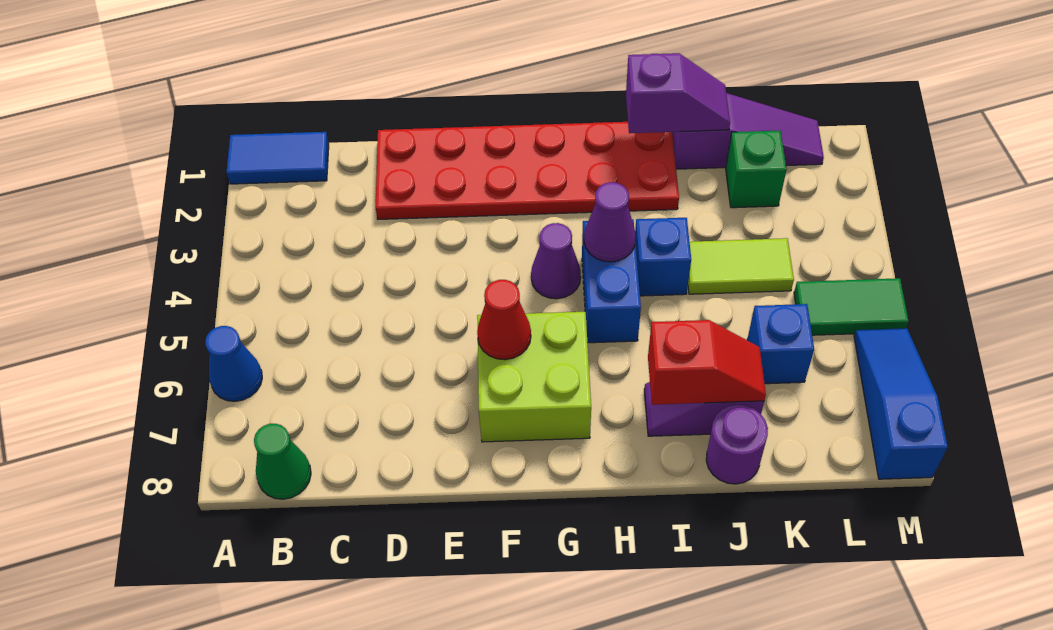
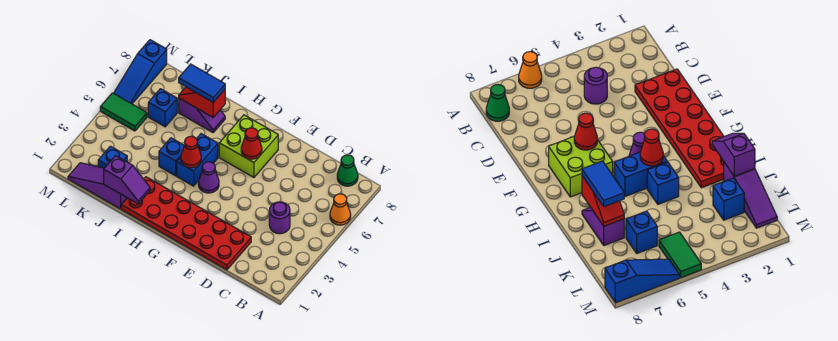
blue tile A1:B1 level 1 -> blue tile I7:J7 level 3
blue cone A6 level 1 -> orange cone A6 level 1
purple cone H4 level 2 -> red cone H4 level 2
purple slope I1:J1 level 2 top I -> purple slope I1:J1 level 2 top J
lime tile J4:K4 level 1 -> none
purple round brick J8 level 1 -> purple round brick C4 level 1
green brick K2 level 1 -> blue brick K2 level 1

